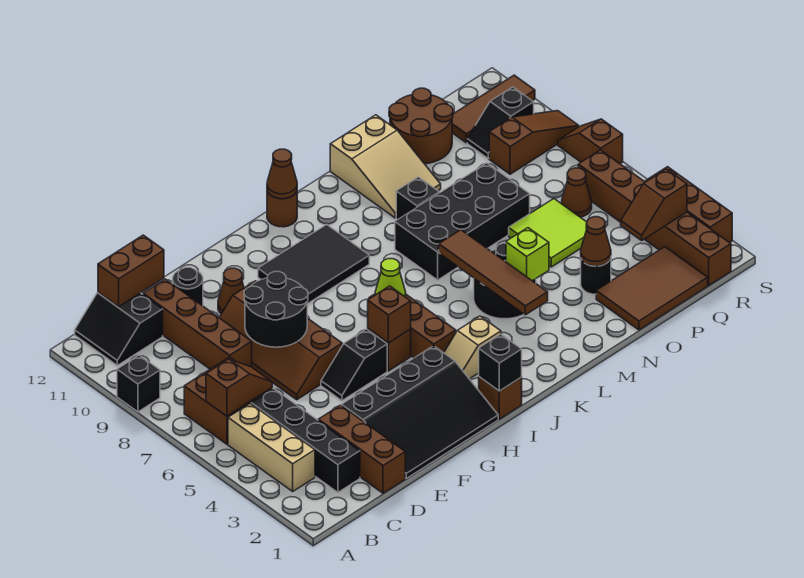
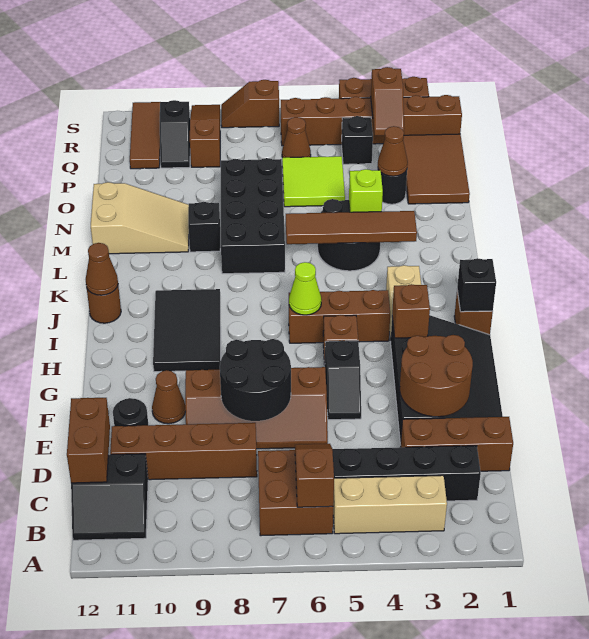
black brick A9 level 1 -> black brick Q4 level 1
brown brick H5 level 2 -> brown brick H3 level 2
brown round brick O11:P12 level 1 -> brown round brick E2:F3 level 2

